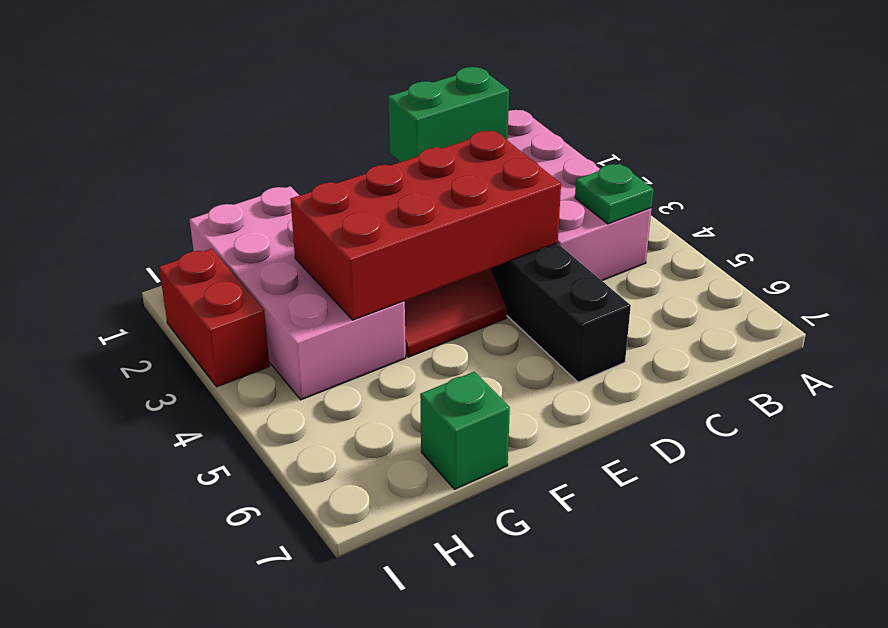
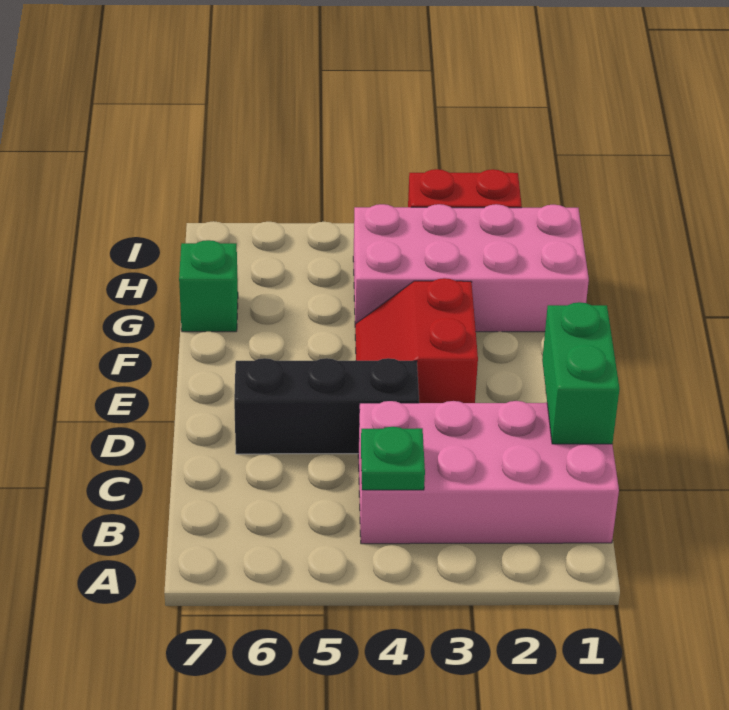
red brick D3:G4 level 2 -> none

